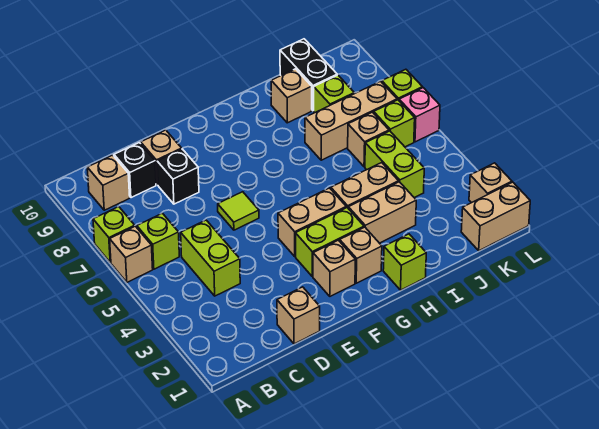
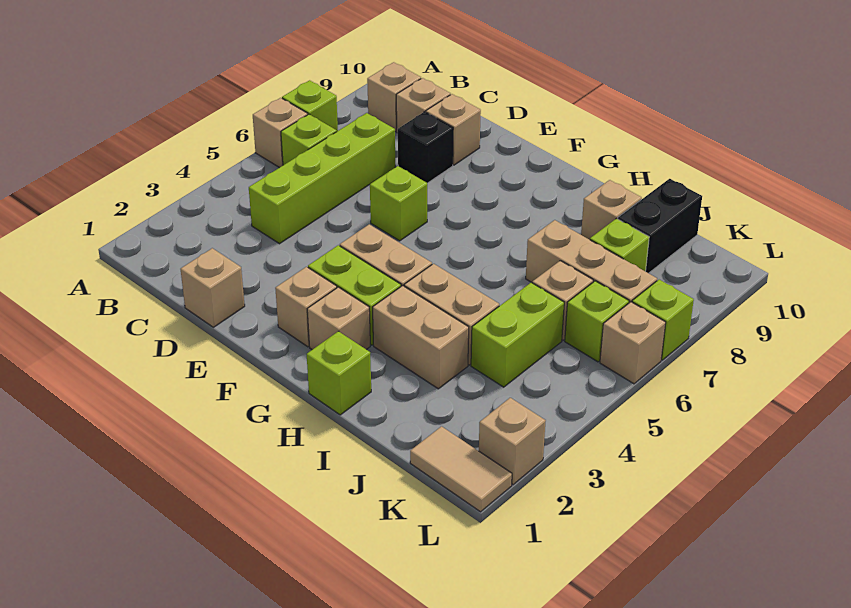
lime brick C4:C5 level 1 -> lime brick C4:C7 level 1
black brick C9 level 1 -> tan brick C9 level 1
lime tile E6 level 1 -> lime brick E6 level 1
tan brick K1:L1 level 1 -> tan tile K1:L1 level 1
pink brick L6 level 1 -> tan brick L6 level 1

